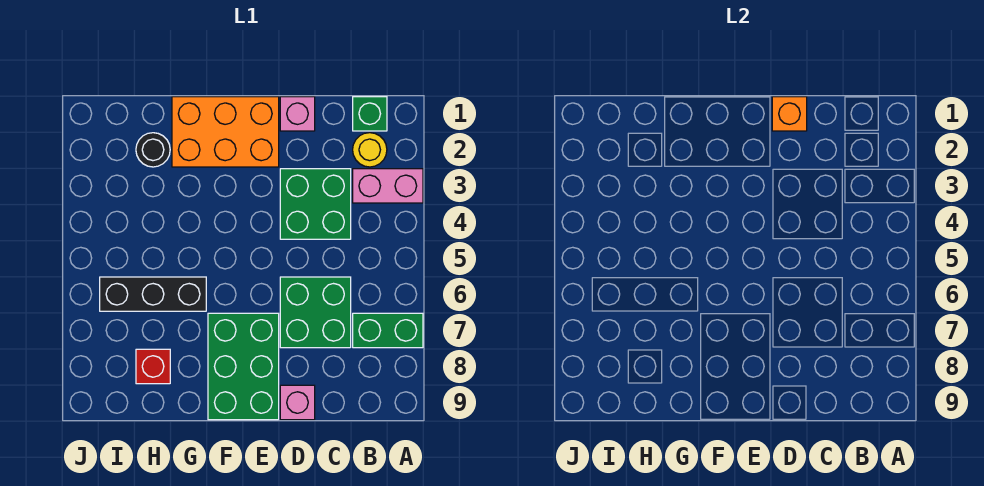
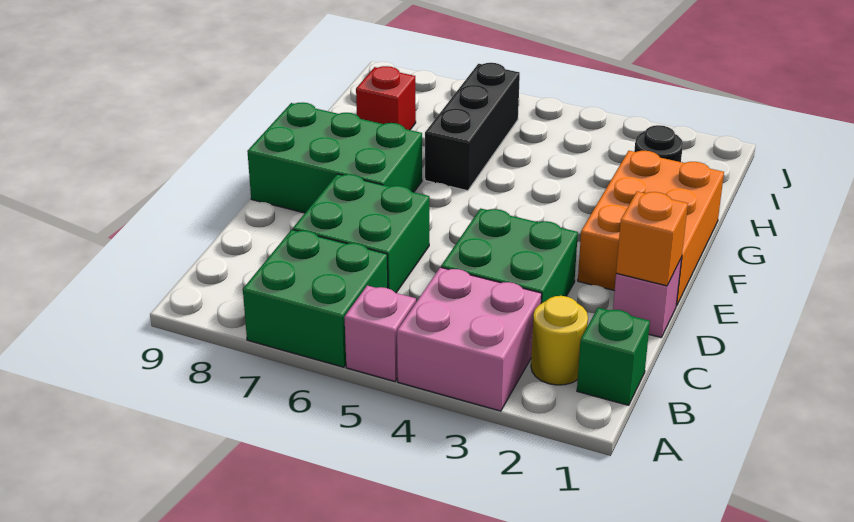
pink brick A3:B3 level 1 -> pink brick A3:B4 level 1
green brick A7:B7 level 1 -> green brick A6:B7 level 1
pink brick D9 level 1 -> pink brick A5 level 1

